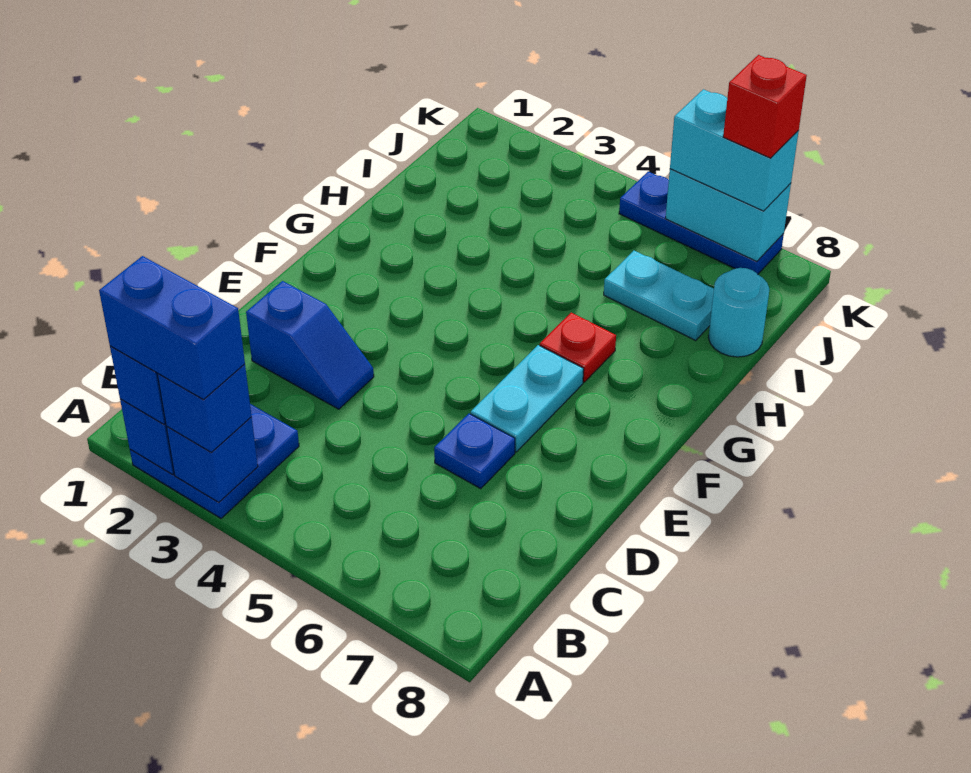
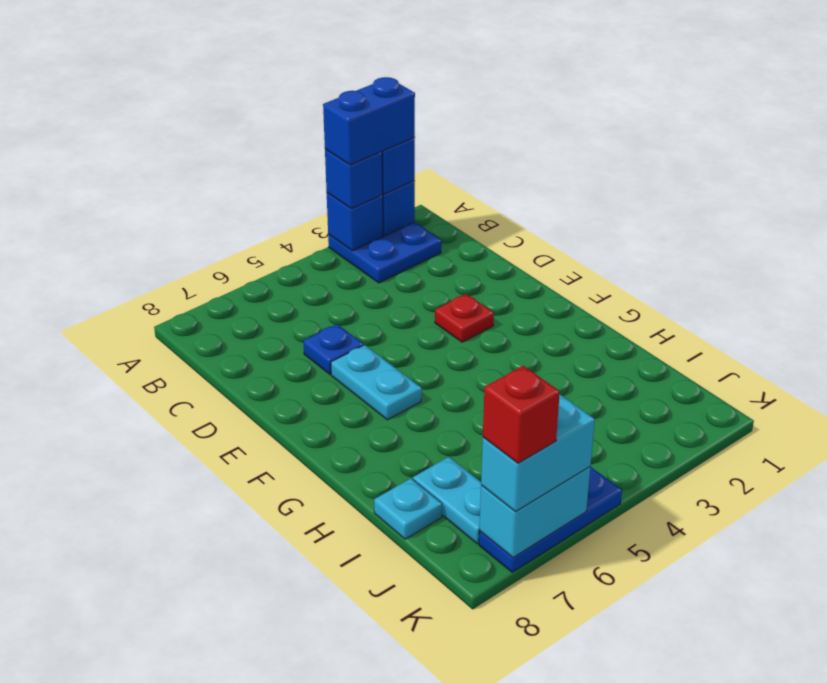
blue slope D2:D3 level 1 top 2 -> none
red plate G6 level 1 -> red plate E3 level 1
cyan plate I6:I7 level 1 -> cyan plate I7:J7 level 1
cyan round brick I8 level 1 -> cyan plate I8 level 1

